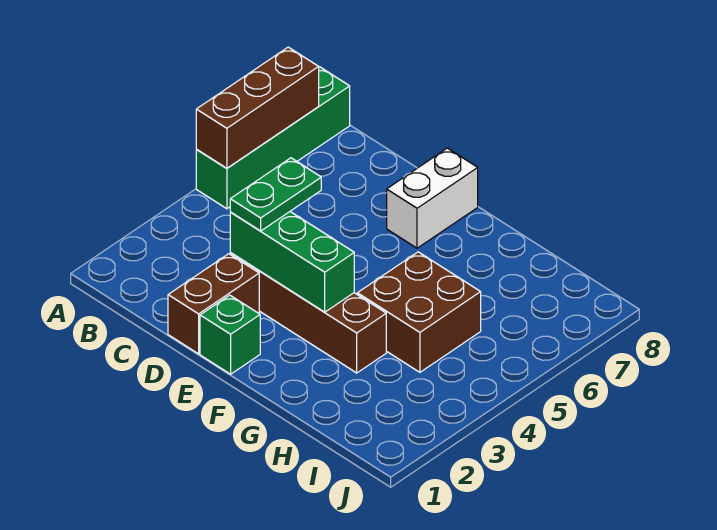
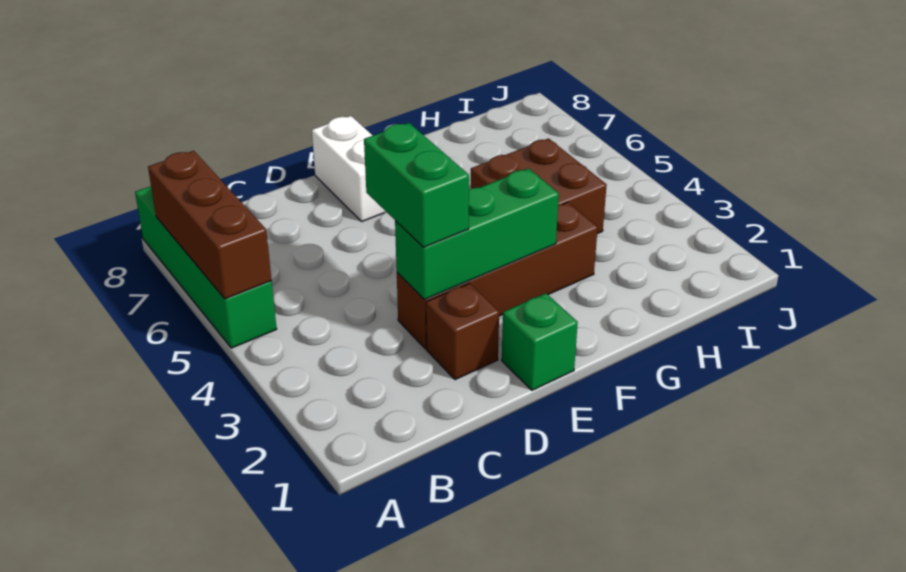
brown brick D1:D2 level 1 -> brown brick D2 level 1
green plate D3:D4 level 3 -> green brick D3:D4 level 3

